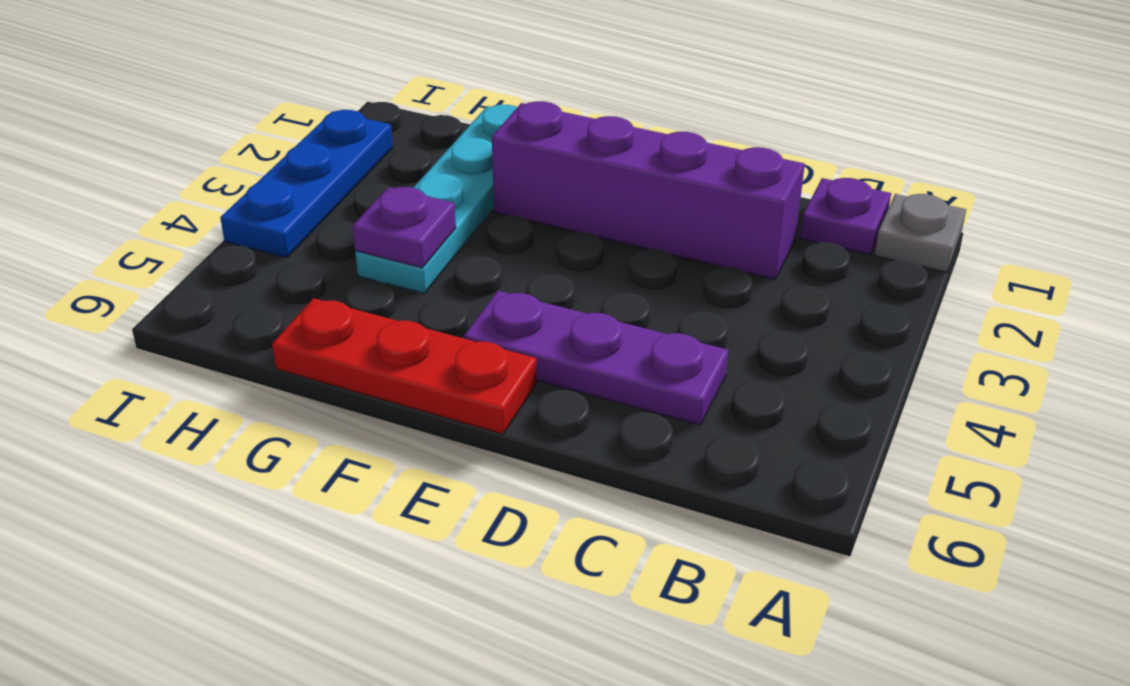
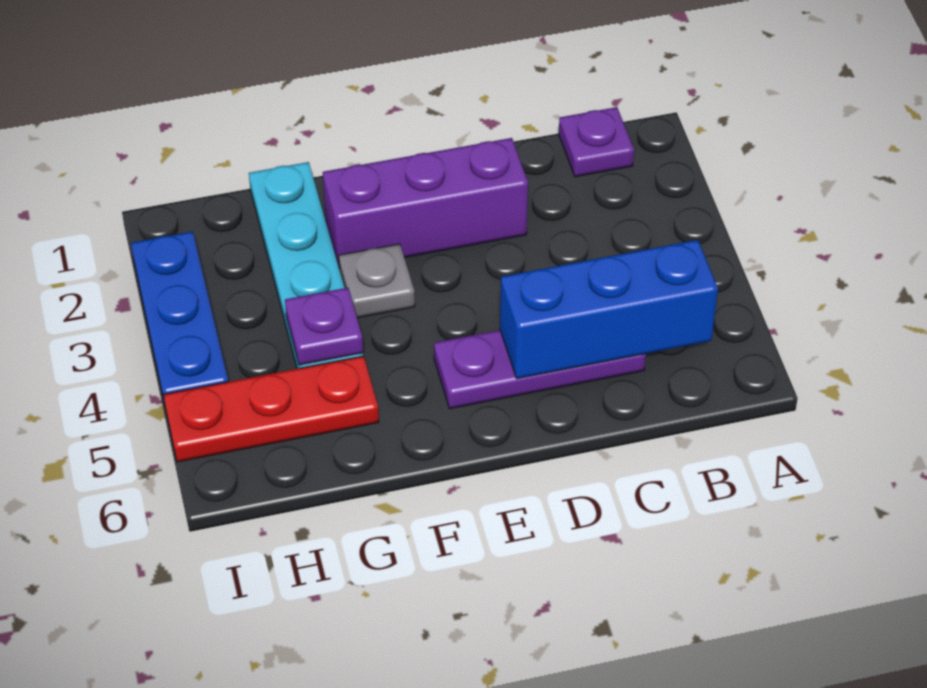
grey plate A1 level 1 -> grey plate F3 level 1
none -> blue brick B5:D5 level 2
purple brick C2:F2 level 1 -> purple brick D2:F2 level 1
red plate E6:G6 level 1 -> red plate G5:I5 level 1

